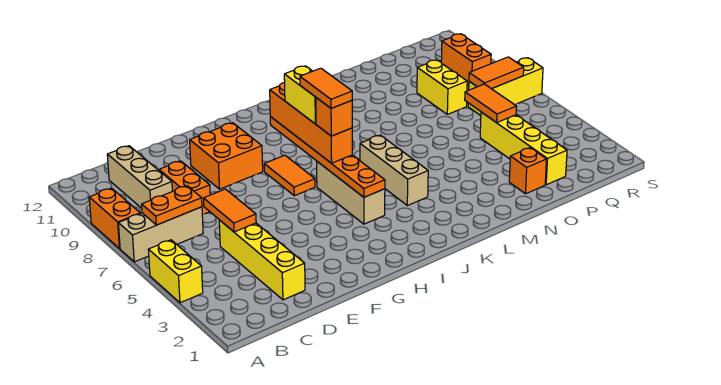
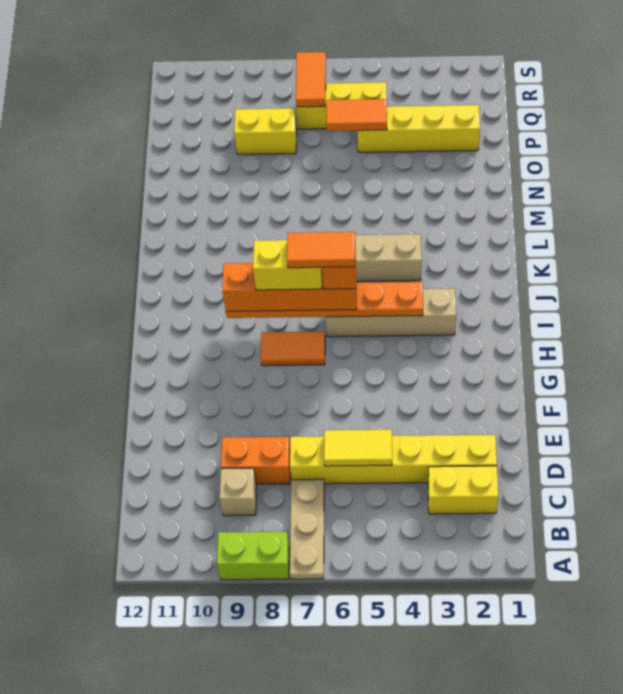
yellow brick A4:A5 level 1 -> yellow brick C2:C3 level 1
tan brick A7:C7 level 1 -> tan plate A7:C7 level 1
orange brick A8:A9 level 1 -> lime brick A8:A9 level 1
orange plate B7:C7 level 2 -> none
tan brick C9:C11 level 1 -> tan brick C9 level 1
yellow brick D2:D5 level 1 -> yellow brick D2:D7 level 1
orange tile D5:D6 level 2 -> yellow tile D5:D6 level 2
orange brick F9:G10 level 1 -> none
tan brick I4:I6 level 1 -> tan brick I3:I6 level 1
orange brick O2 level 1 -> none
yellow brick Q7:S7 level 1 -> yellow brick Q5:Q7 level 1
orange brick R9:R10 level 1 -> none

